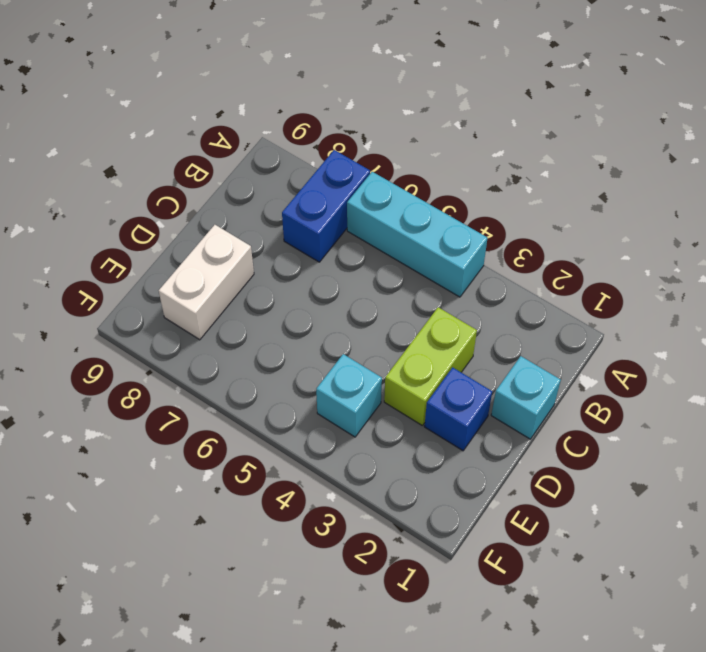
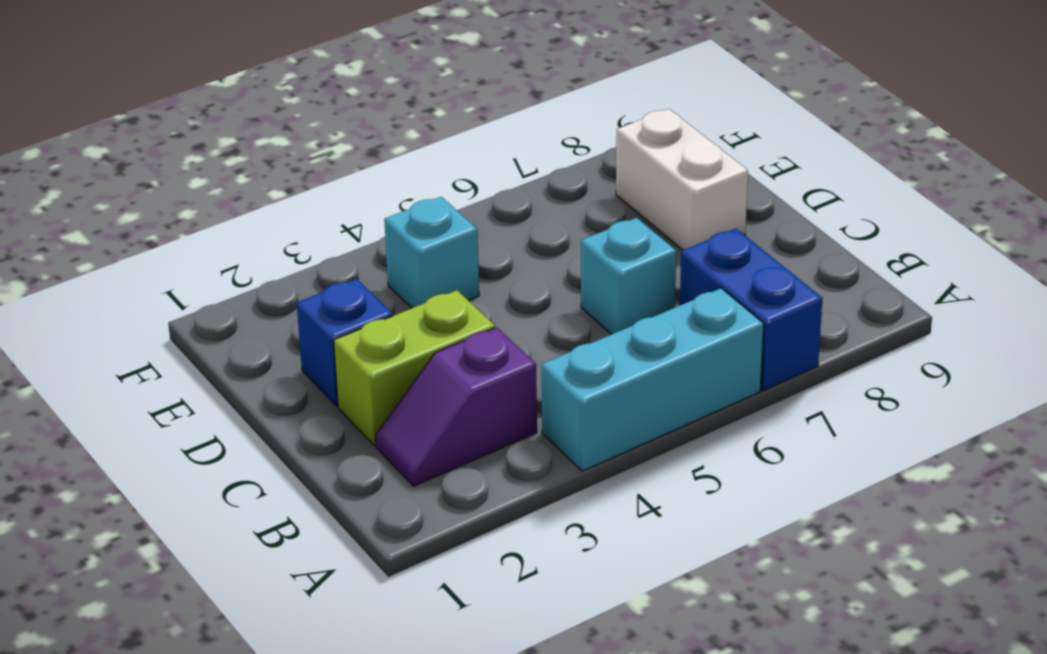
none -> purple slope B2:B3 level 1 top 3
cyan brick C1 level 1 -> cyan brick C6 level 1
lime brick C3:D3 level 1 -> lime brick C2:C3 level 1

